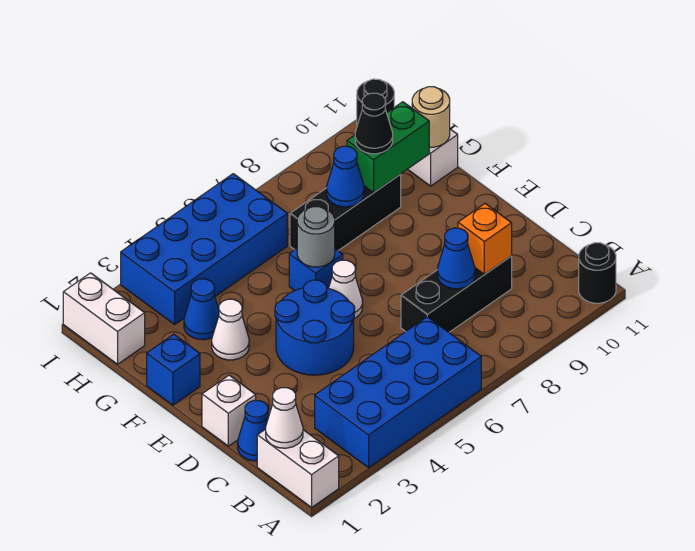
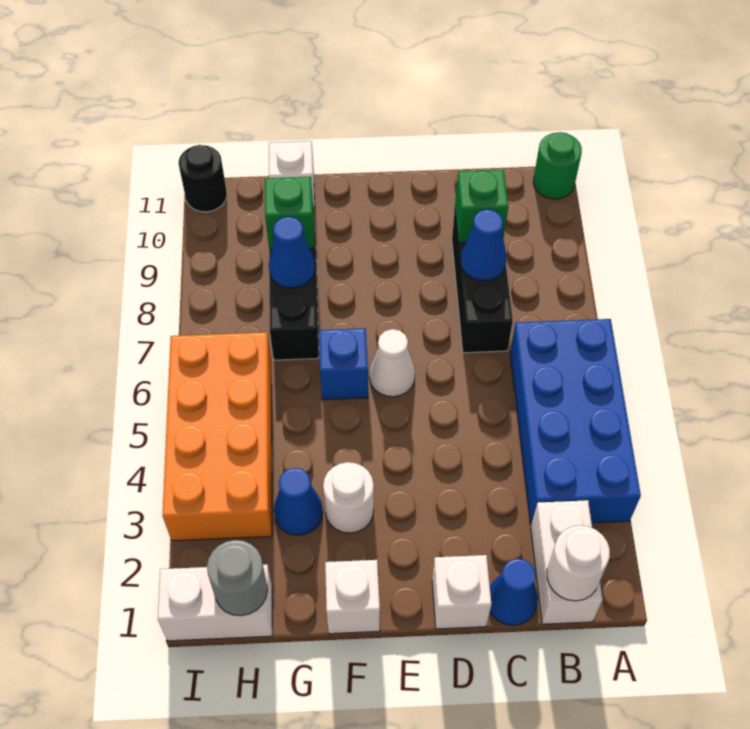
white brick A1:B1 level 1 -> white brick B1:B2 level 1
black round brick A11 level 1 -> green round brick A11 level 1
white cone B1 level 2 -> white round brick B1 level 2
orange brick C9 level 2 -> green brick C9 level 2
blue round brick D4:E5 level 1 -> none
blue brick F1 level 1 -> white brick F1 level 1
white cone F3 level 1 -> white round brick F3 level 1
grey round brick F6 level 2 -> grey round brick H1 level 2
green brick G9:G10 level 2 -> green brick G9 level 2
black cone G9 level 3 -> none
tan round brick G11 level 2 -> none
blue brick H3:I6 level 1 -> orange brick H3:I6 level 1

